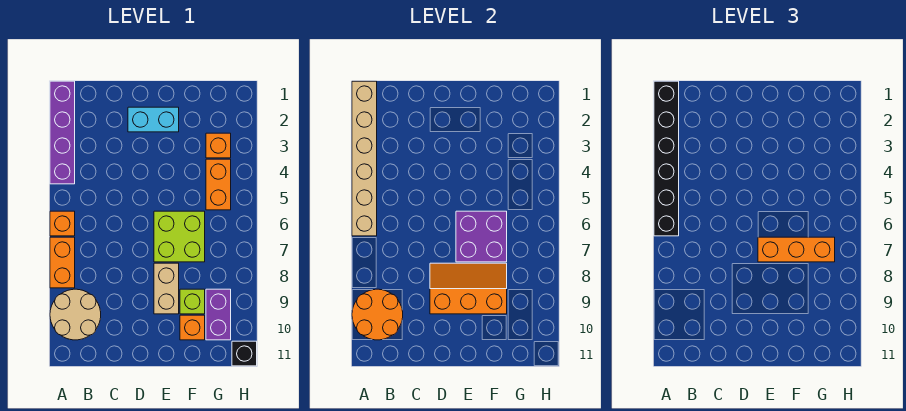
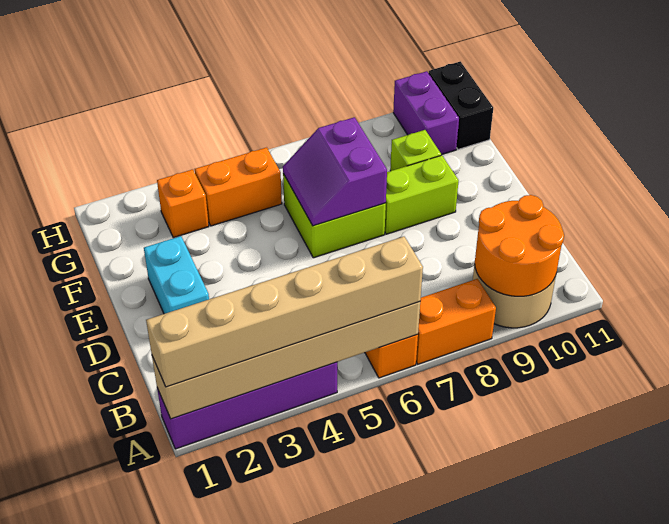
black brick A1:A6 level 3 -> tan brick A1:A6 level 3
orange slope D8:F9 level 2 top 9 -> none
purple brick E6:F7 level 2 -> purple slope E6:F7 level 2 top 7
orange brick E7:G7 level 3 -> none
tan brick E8:E9 level 1 -> lime brick E8:E9 level 1
orange brick F10 level 1 -> none
purple brick G9:G10 level 1 -> purple brick G10:H10 level 1
black brick H11 level 1 -> black brick G11:H11 level 1

